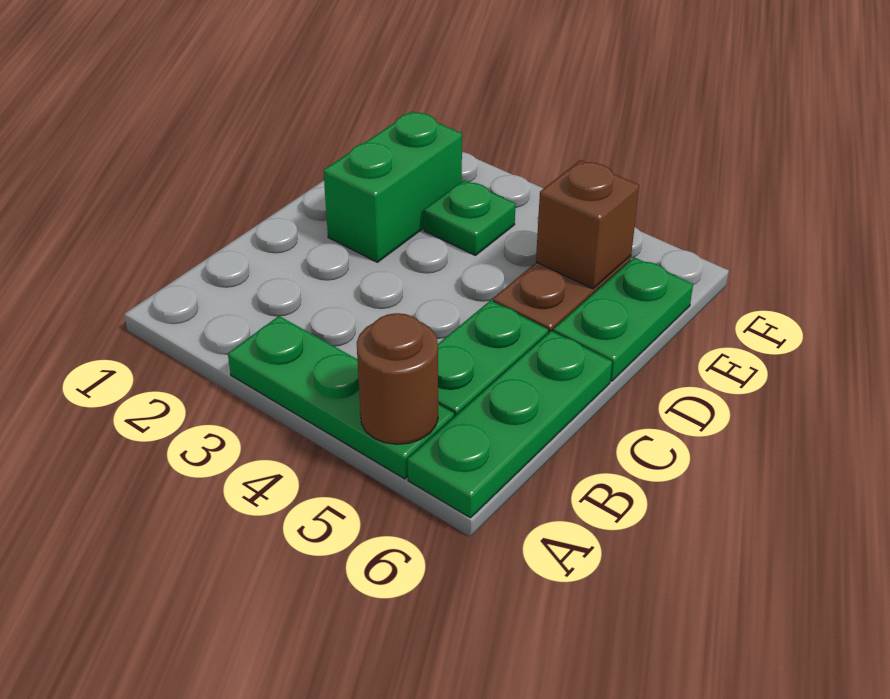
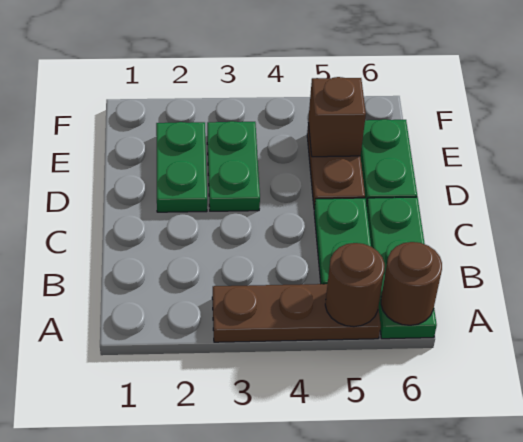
green plate A3:A5 level 1 -> brown plate A3:A5 level 1
none -> brown round brick A6 level 2
green brick D2:E2 level 1 -> green plate D2:E2 level 1
green plate E3 level 1 -> green plate D3:E3 level 1

